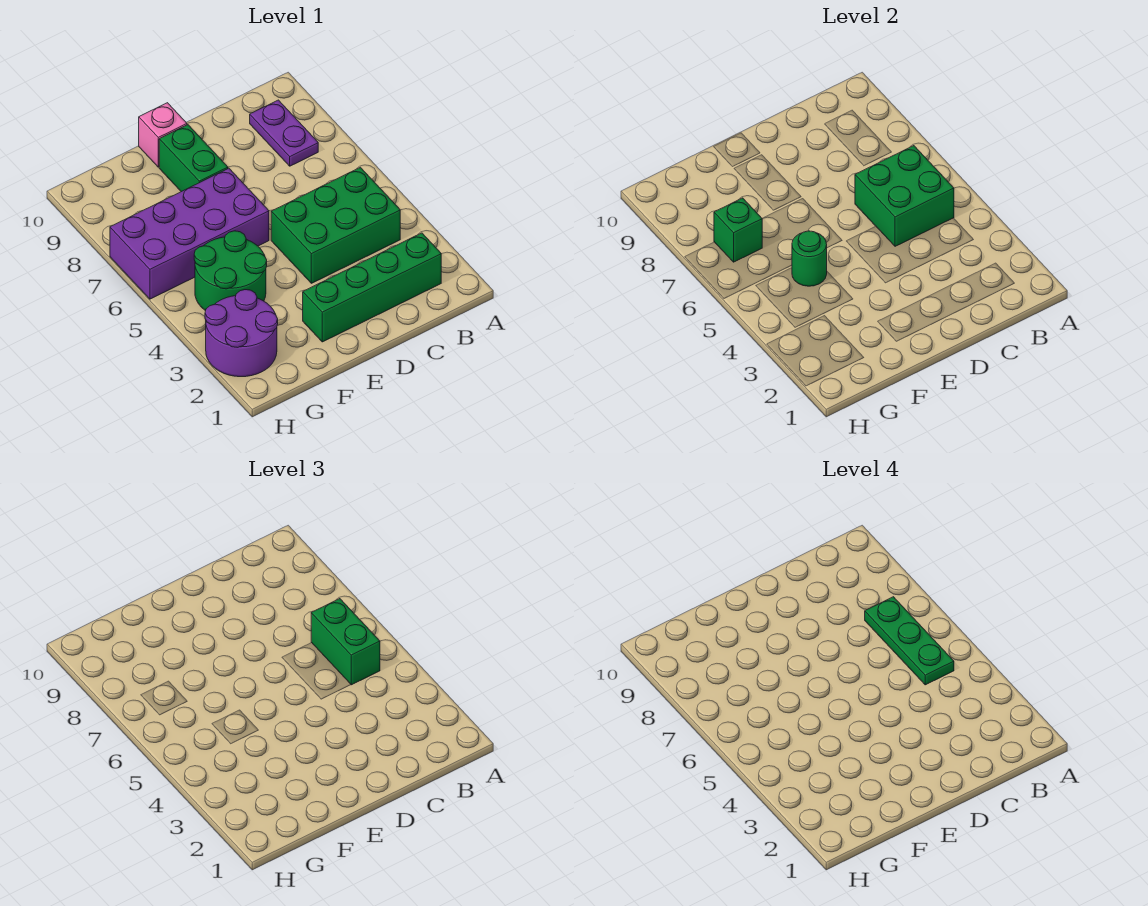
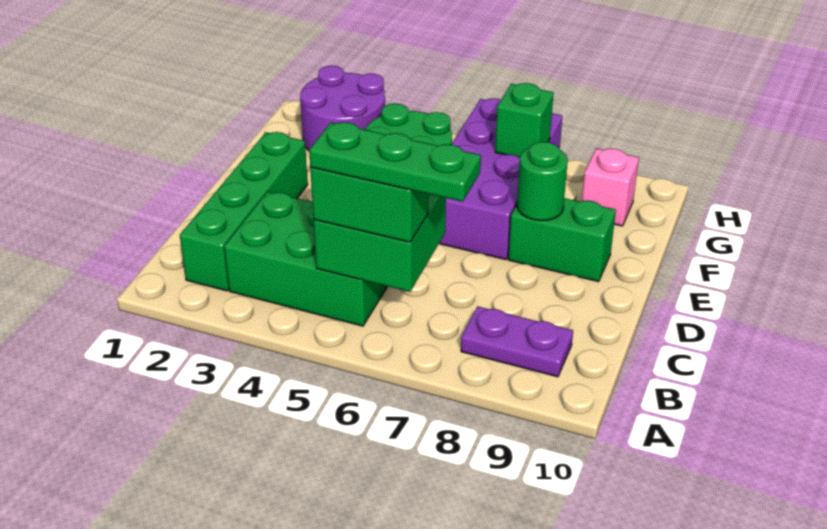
green brick B4:D5 level 1 -> green brick B3:C5 level 1
pink brick E10 level 1 -> pink brick G9 level 1
green round brick F5 level 2 -> green round brick E8 level 2

